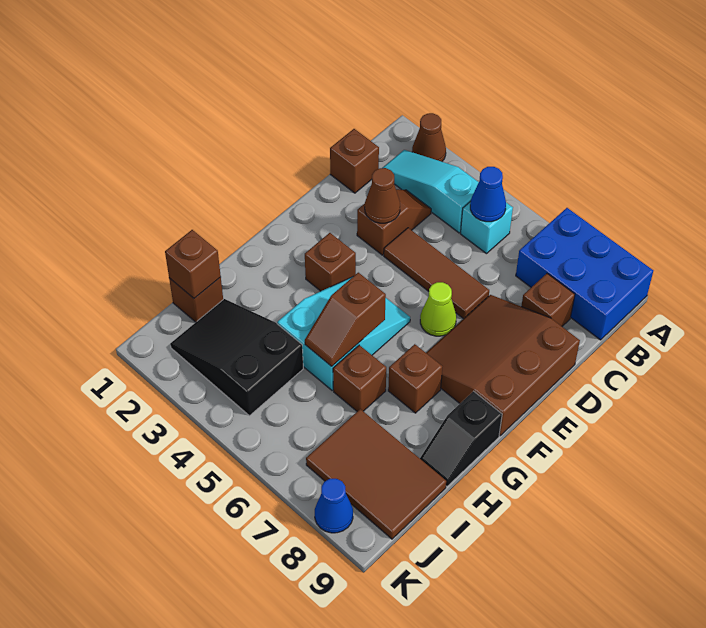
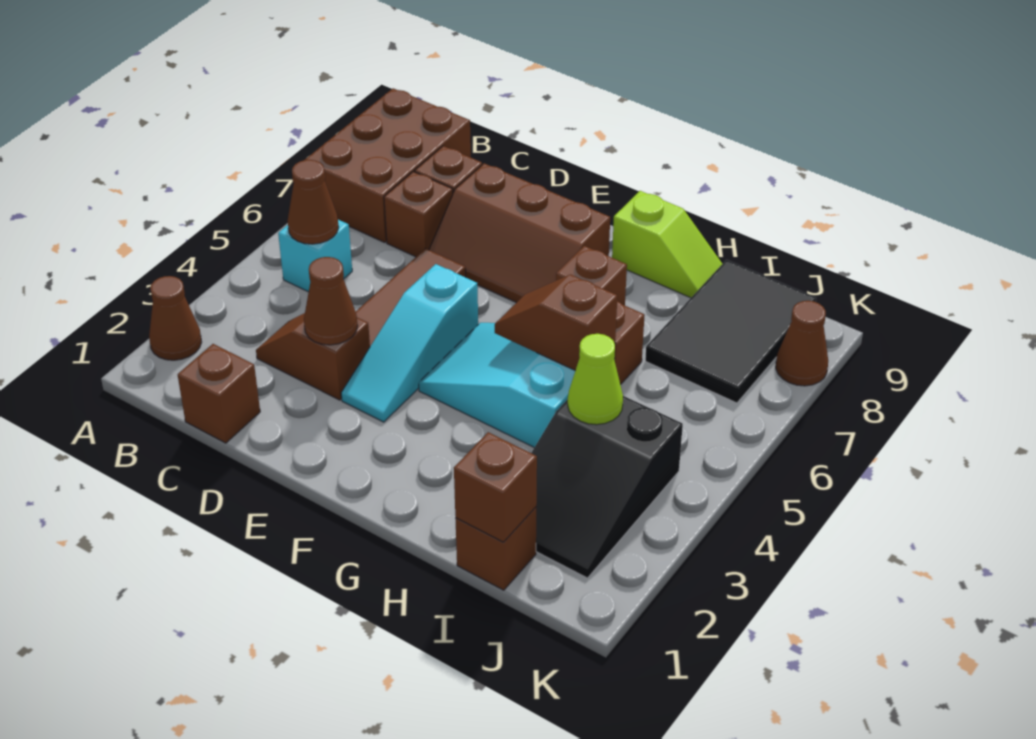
blue brick A7:B9 level 1 -> brown brick A7:B9 level 1
cyan slope B2:B4 level 1 top 4 -> cyan slope E3:E5 level 1 top 5
blue cone B5 level 2 -> brown cone B5 level 2
brown slope D7:F9 level 1 top 9 -> brown slope D7:F8 level 1 top 8
lime cone E6 level 1 -> lime cone I4 level 2
brown brick F3 level 1 -> brown brick C7 level 1
brown slope G5:H5 level 2 top G -> brown slope G5:H5 level 2 top H
black slope G9:H9 level 1 top G -> lime slope G9:H9 level 1 top G
brown tile I7:J9 level 1 -> black tile I7:J9 level 1
blue cone K8 level 1 -> brown cone K8 level 1

